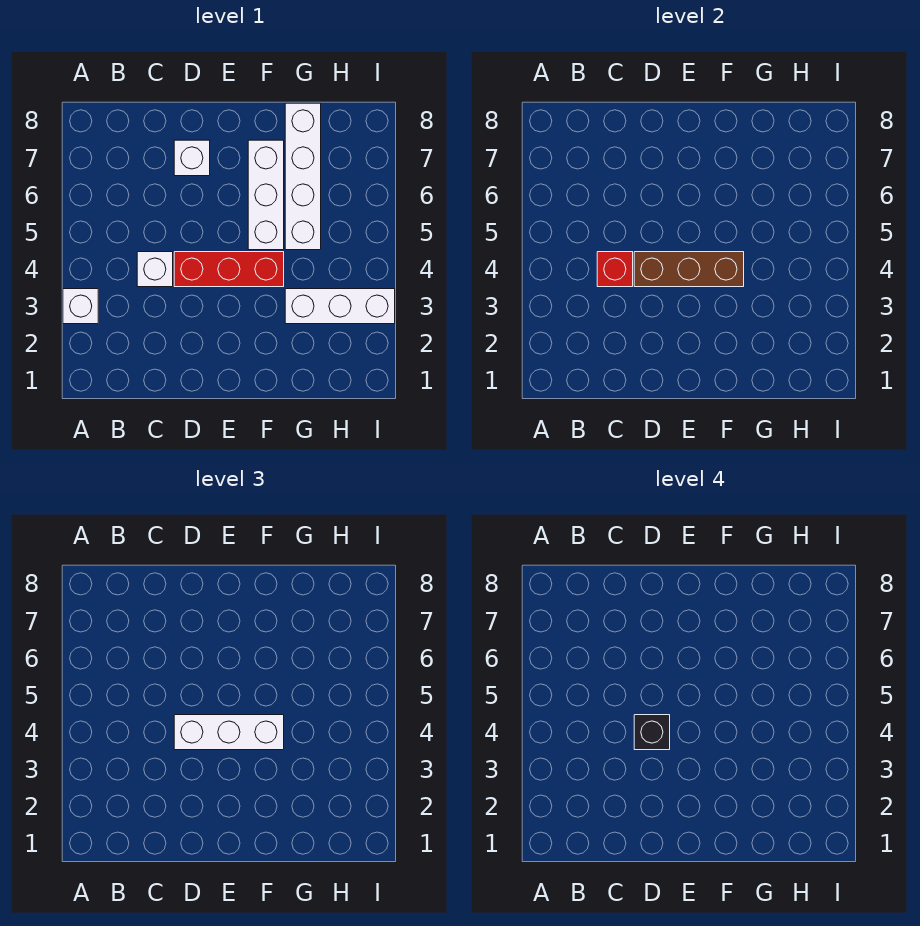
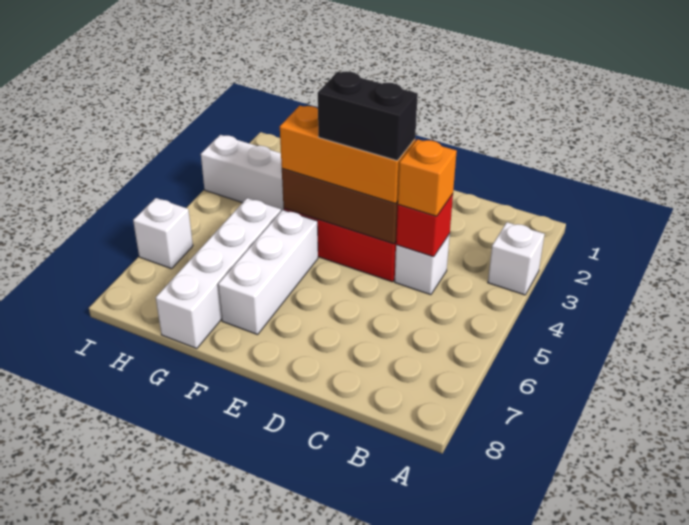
none -> orange brick C4 level 3
white brick D4:F4 level 3 -> orange brick D4:F4 level 3
black brick D4 level 4 -> black brick D4:E4 level 4
white brick D7 level 1 -> white brick I6 level 1

